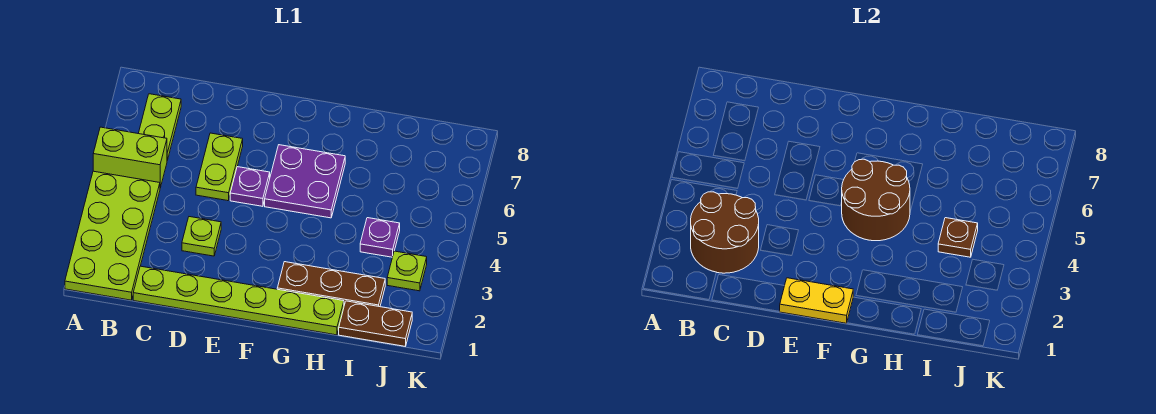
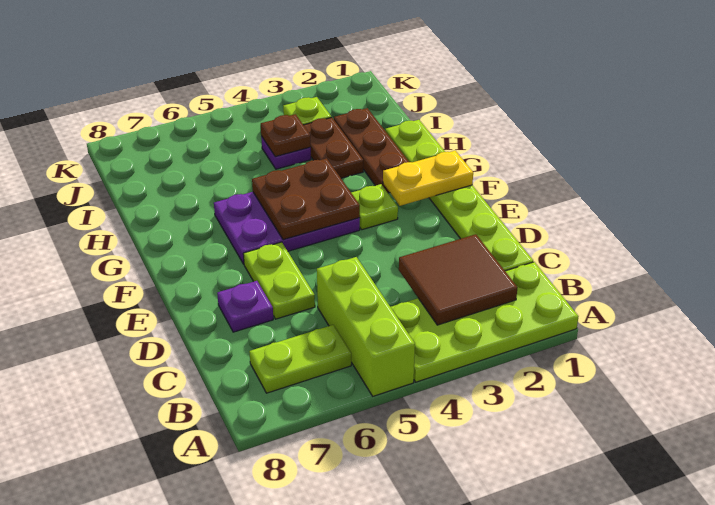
lime brick A5:B5 level 1 -> lime brick A5:C5 level 1
brown round brick B2:C3 level 2 -> brown tile B2:C3 level 2
lime plate D3 level 1 -> lime plate F3 level 1
lime plate D5:D6 level 1 -> lime plate D6:E6 level 1
yellow plate E1:F1 level 2 -> yellow plate F1:F2 level 2
purple plate E5 level 1 -> purple plate D7 level 1
brown round brick F4:G5 level 2 -> brown plate F4:G5 level 2
purple plate F5:G6 level 1 -> purple plate F4:G6 level 1
brown plate I1:J1 level 1 -> brown plate H3:I3 level 1

